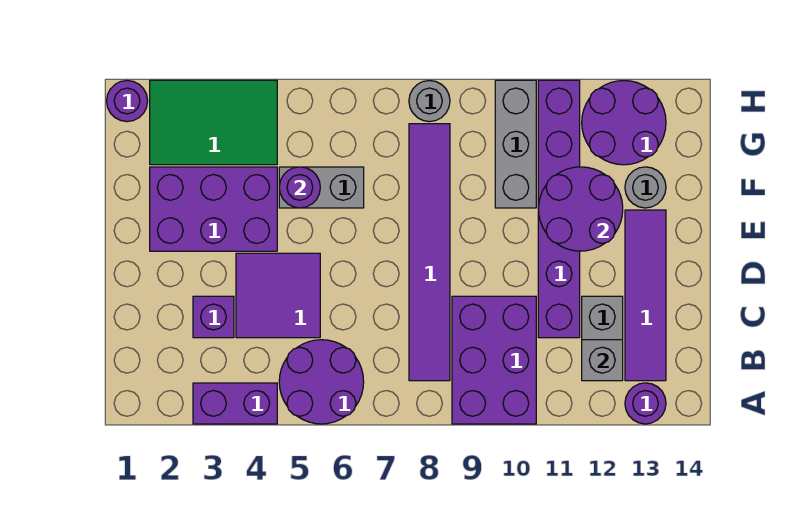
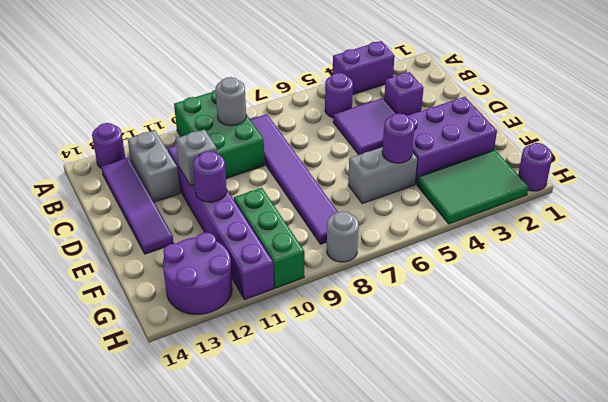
purple round brick A5:B6 level 1 -> purple round brick B5 level 1
purple brick A9:C10 level 1 -> green brick A9:C10 level 1
grey brick B12 level 2 -> grey brick D11 level 2
purple round brick E11:F12 level 2 -> purple round brick E11 level 2
grey brick F10:H10 level 1 -> green brick F10:H10 level 1
grey round brick F13 level 1 -> grey round brick B9 level 2

